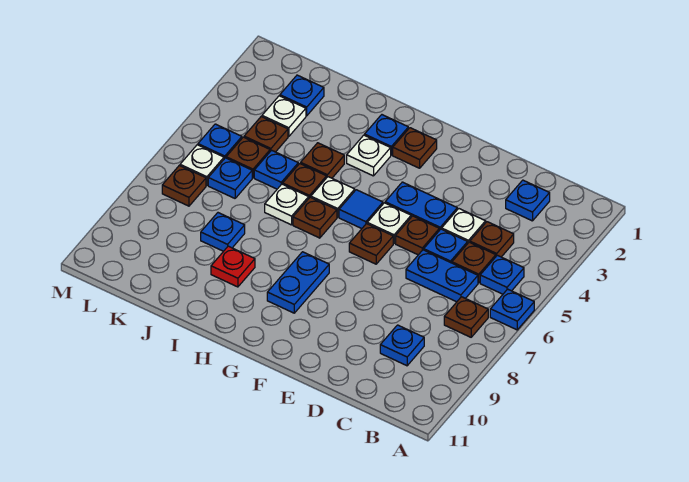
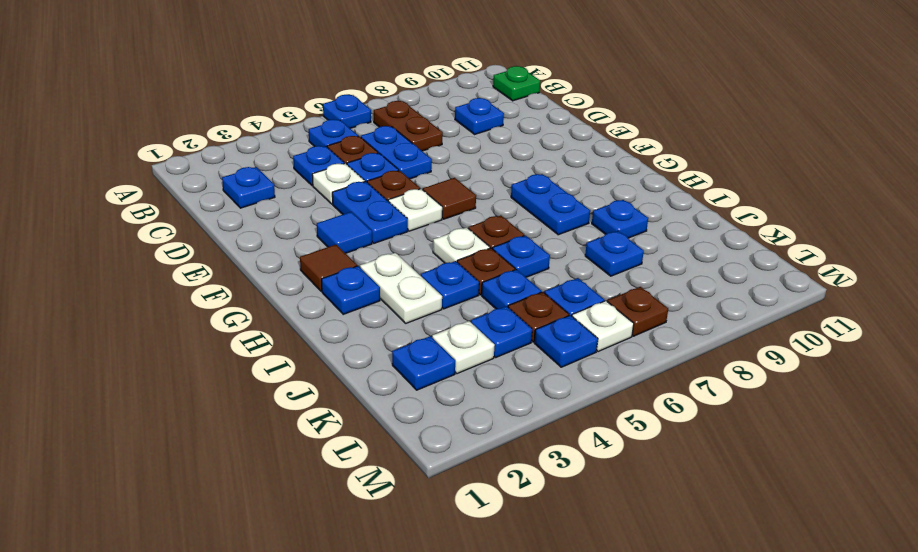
brown plate B7 level 1 -> brown plate B7:C7 level 1
none -> green plate B11 level 1
brown plate C4 level 1 -> blue plate C4 level 1
brown plate F6 level 1 -> brown tile F6 level 1
brown plate G2 level 1 -> brown tile G2 level 1
blue tile G5 level 1 -> blue tile F3 level 1
blue plate G8:G9 level 1 -> blue plate G8:H8 level 1
white plate H3 level 1 -> white plate H3:I3 level 1
brown plate I4 level 1 -> blue plate I4 level 1
white plate I6 level 1 -> blue plate I6 level 1
red plate I9 level 1 -> blue plate I9 level 1
brown plate K4 level 1 -> blue plate K4 level 1

